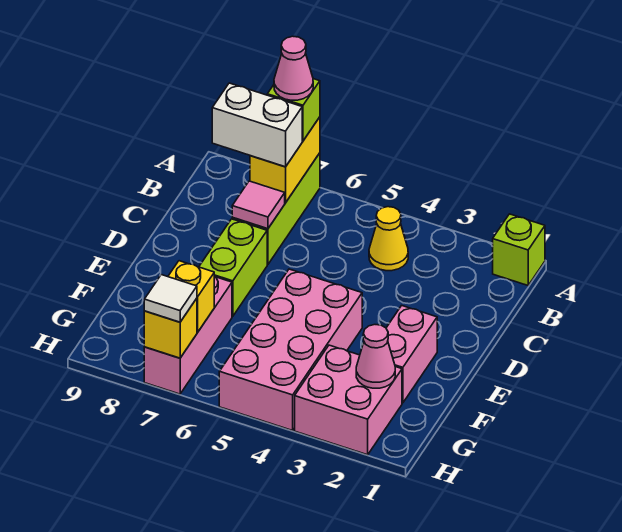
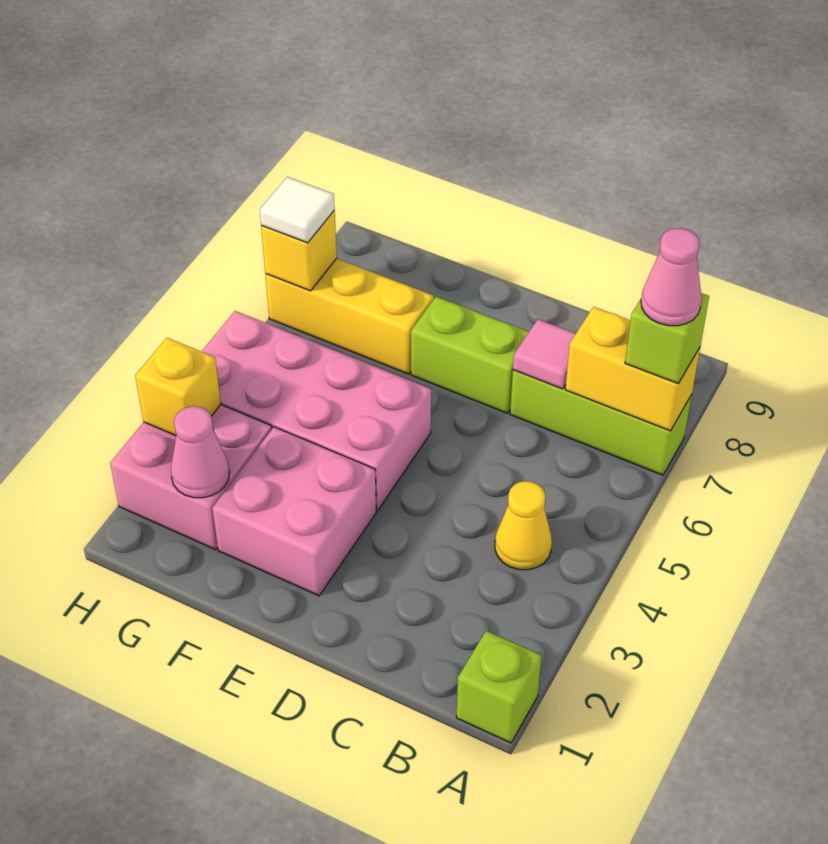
white brick B7:B8 level 3 -> none
pink brick E2:F2 level 1 -> pink brick E2:F3 level 1
pink brick F7:H7 level 1 -> yellow brick F7:H7 level 1
yellow brick G7 level 2 -> yellow brick H3 level 2

